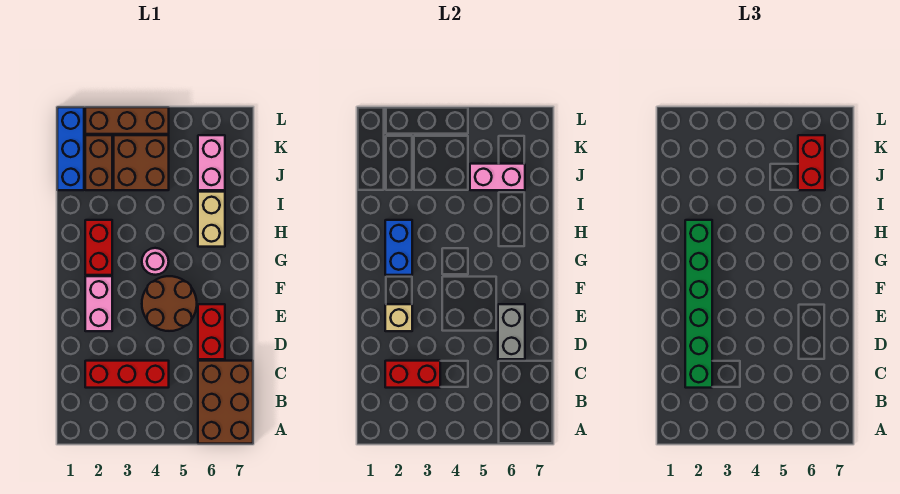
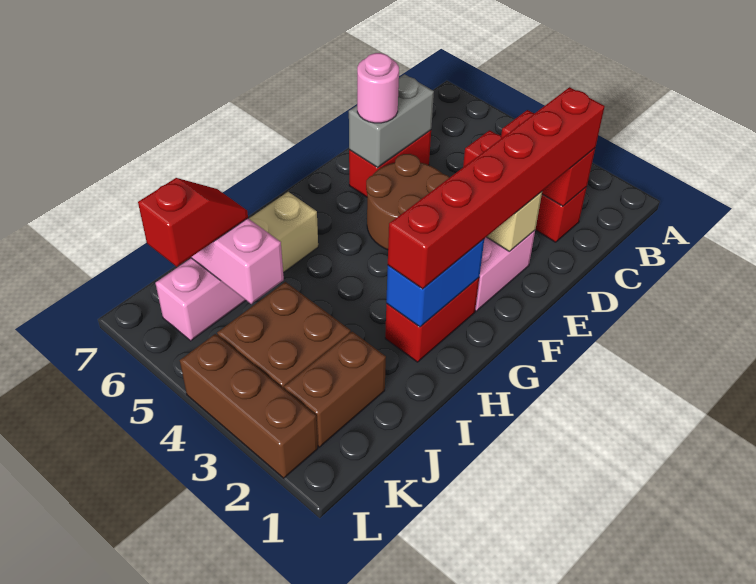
brown brick A6:C7 level 1 -> none
green brick C2:H2 level 3 -> red brick C2:H2 level 3
pink round brick G4 level 1 -> pink round brick E6 level 3
blue brick J1:L1 level 1 -> none
red brick J6:K6 level 3 -> red slope J6:K6 level 3 top K

